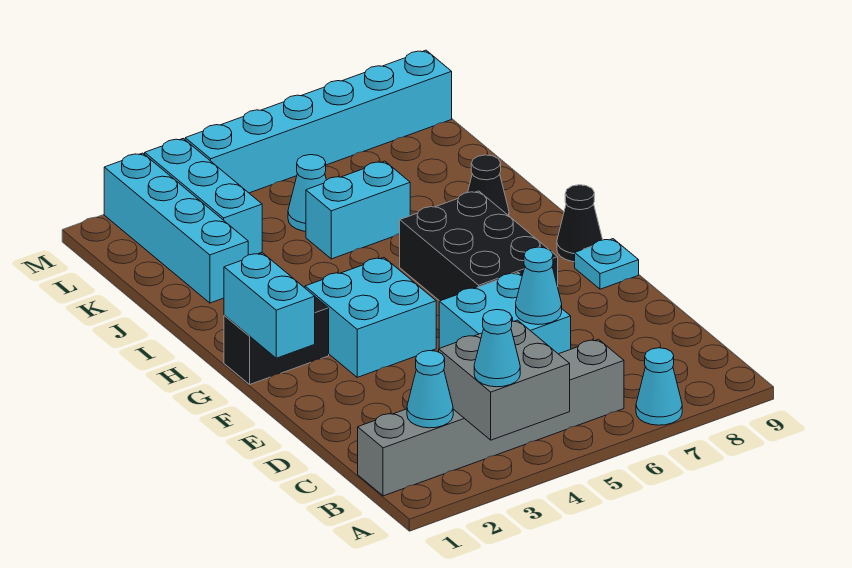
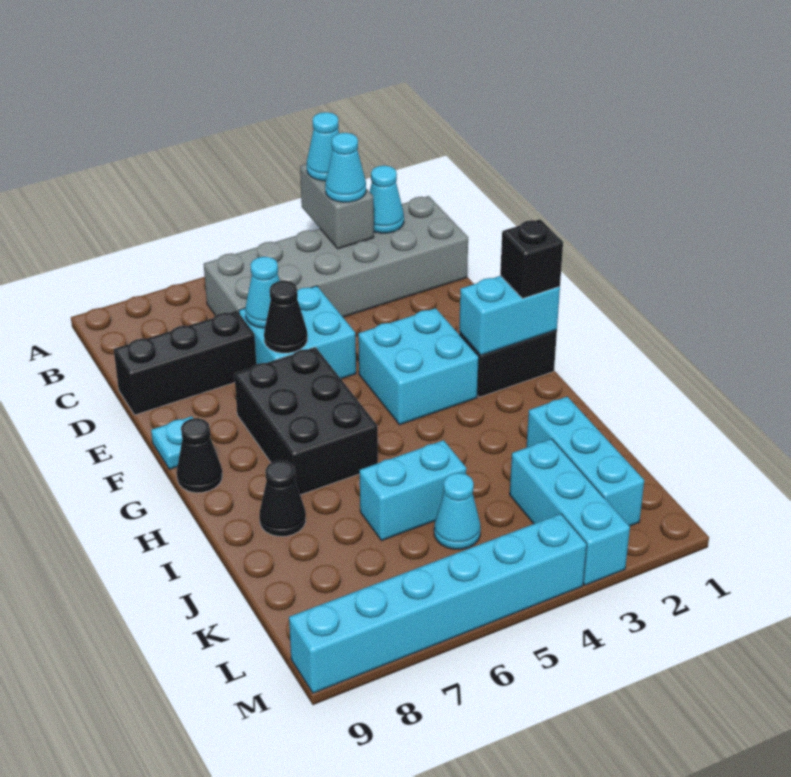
grey brick A3:B4 level 2 -> grey brick A3:B3 level 2
cyan cone A7 level 1 -> cyan cone B3 level 3
grey brick B1:B6 level 1 -> grey brick B1:C6 level 1
none -> black brick D7:D9 level 1
none -> black cone E6 level 2
cyan brick F1:G1 level 2 -> cyan brick G1:G2 level 2
none -> black brick G1 level 3
cyan brick J2:M2 level 1 -> cyan brick J2:L2 level 1

